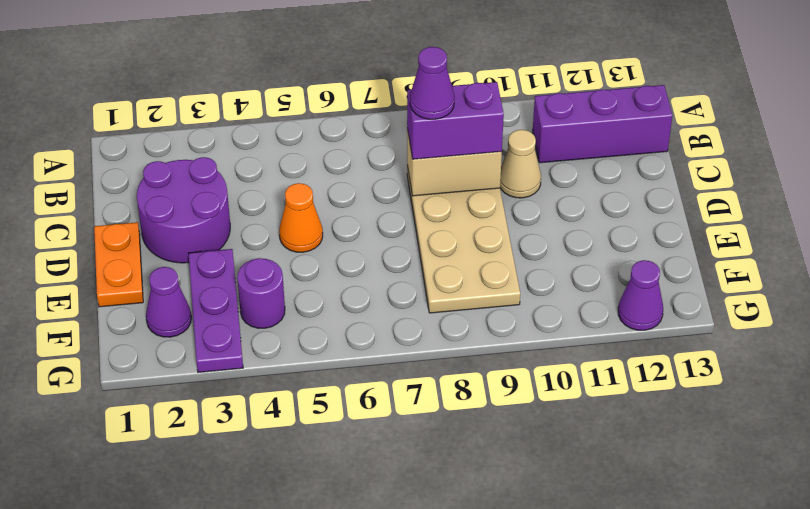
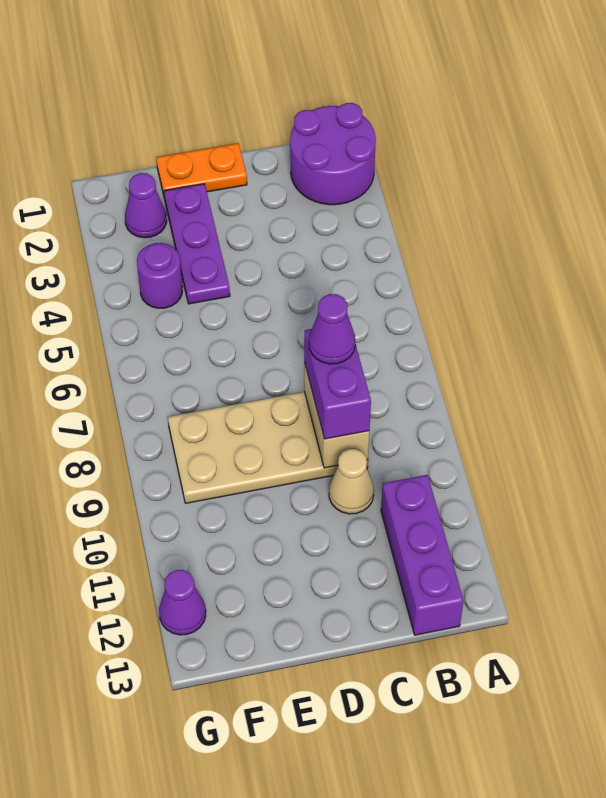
purple round brick C2:D3 level 1 -> purple round brick A1:B2 level 1
orange cone D5 level 1 -> none
purple plate E3:G3 level 1 -> purple plate E2:E4 level 1

